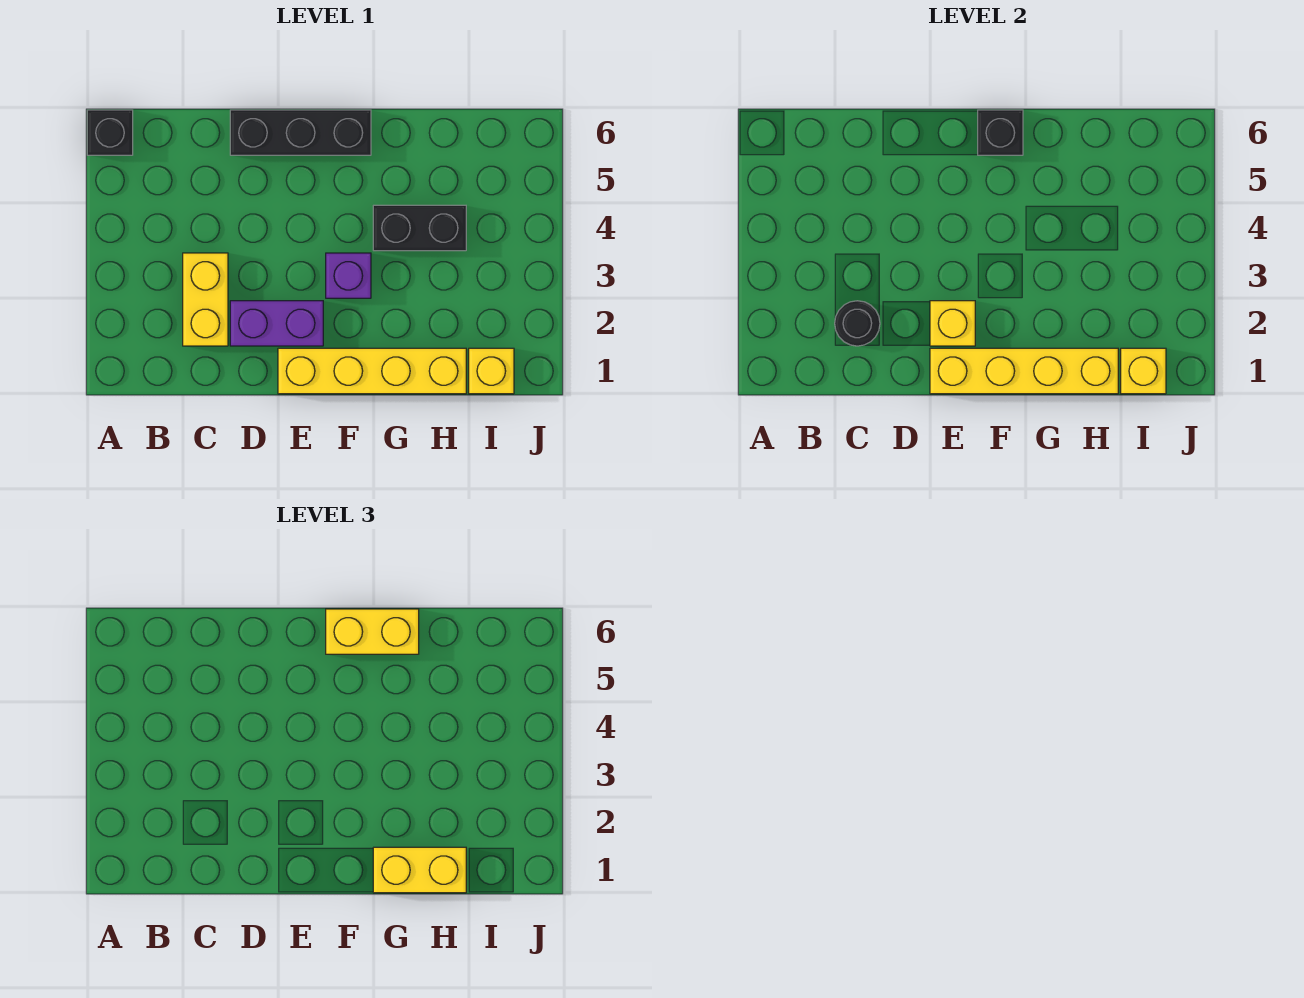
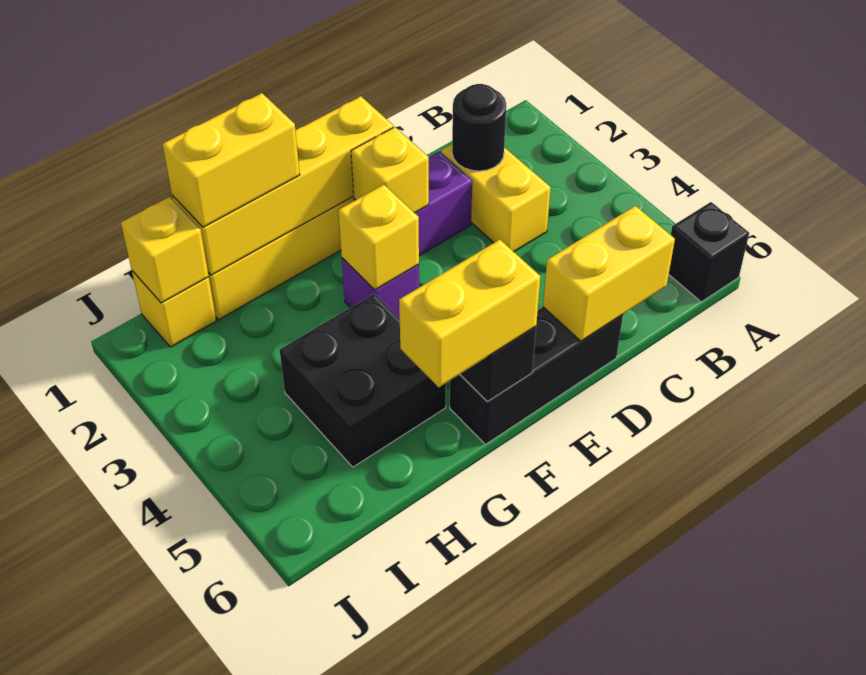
none -> yellow brick C6:D6 level 2
none -> yellow brick F3 level 2
black brick G4:H4 level 1 -> black brick G4:H5 level 1

